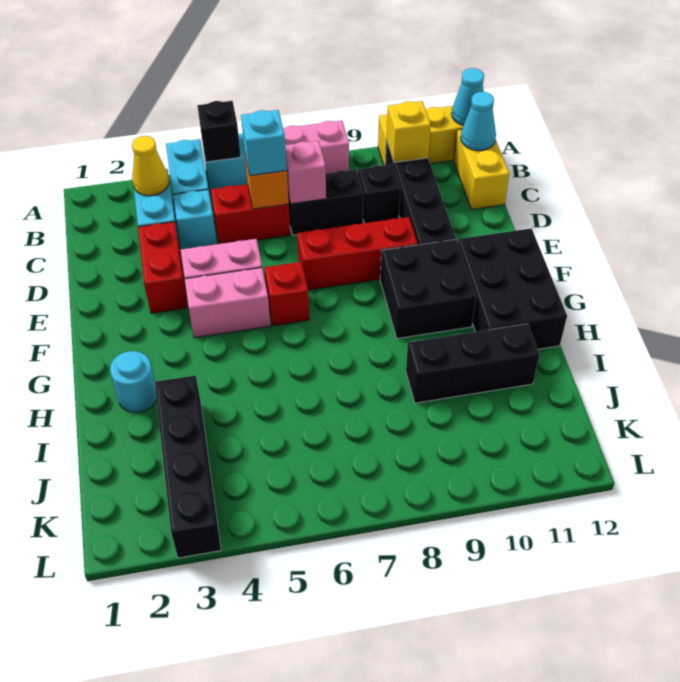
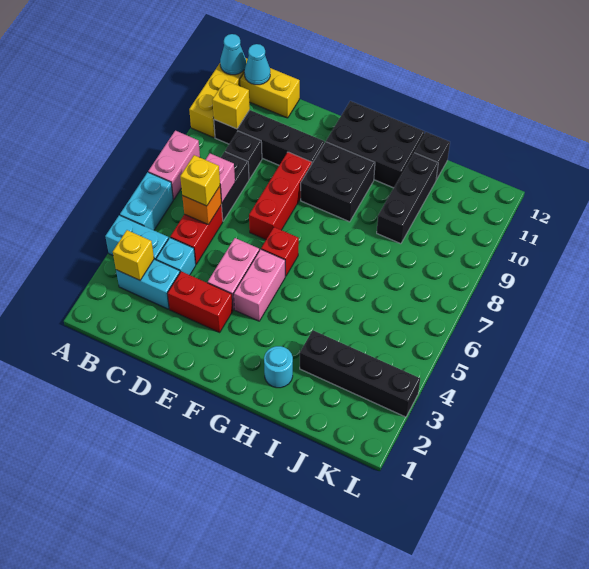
black brick A5 level 2 -> black brick I12 level 1
yellow cone B3 level 2 -> yellow brick B3 level 2
cyan brick C6 level 3 -> yellow brick C6 level 3

